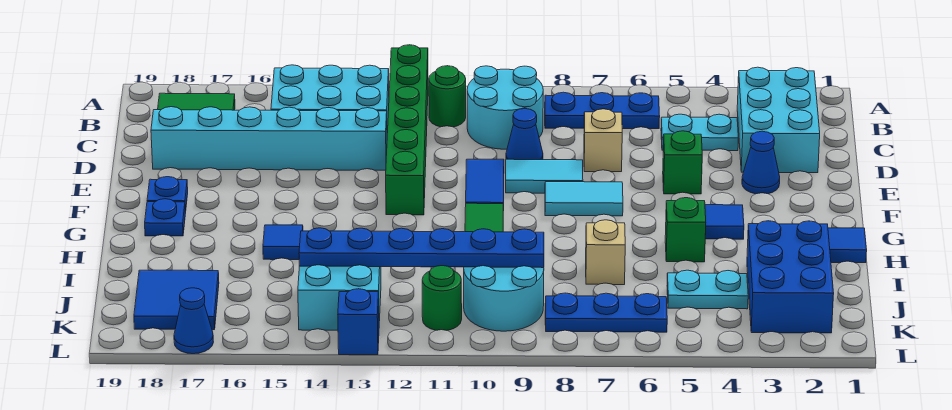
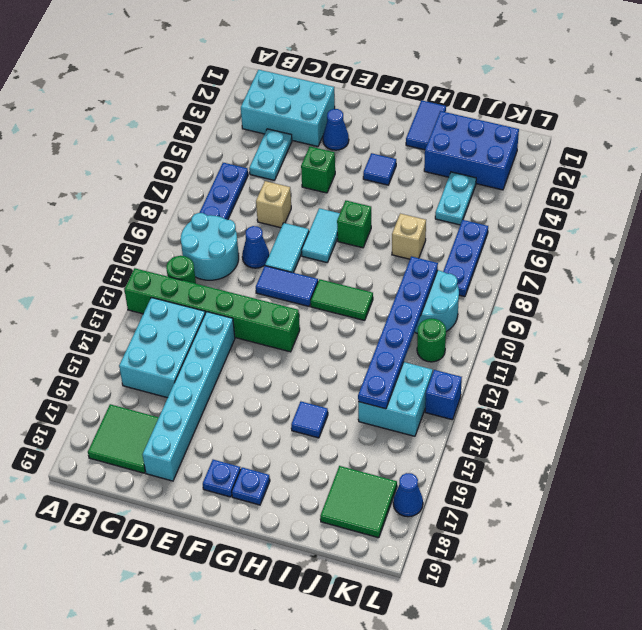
green brick H5 level 1 -> green brick G7 level 1
blue tile J17:K18 level 1 -> green tile J17:K18 level 1

